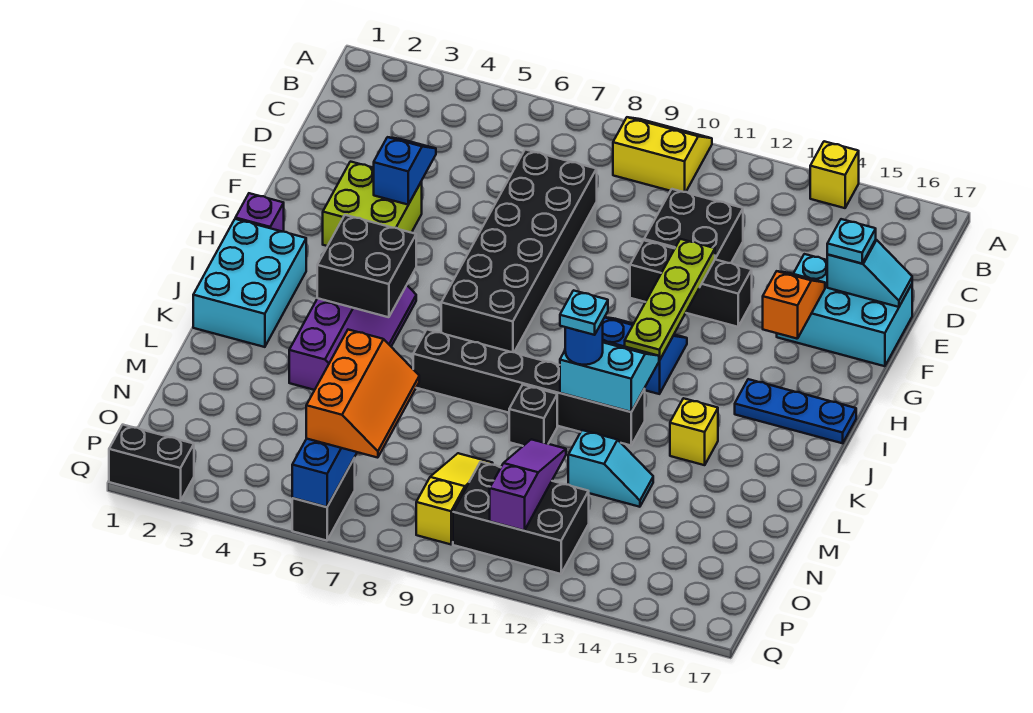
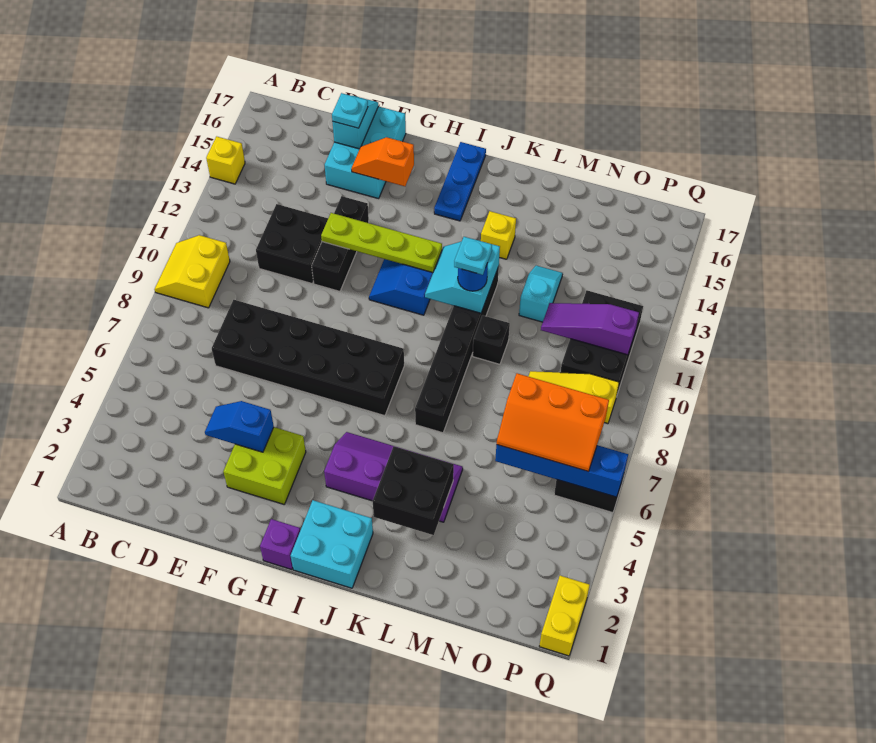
cyan brick I1:K2 level 1 -> cyan brick I1:J2 level 1
black brick I4:J5 level 2 -> black brick K3:L4 level 2
orange slope N6:P7 level 3 top 6 -> orange slope N6:P7 level 3 top 7
black brick Q1:Q2 level 1 -> yellow brick Q1:Q2 level 1

